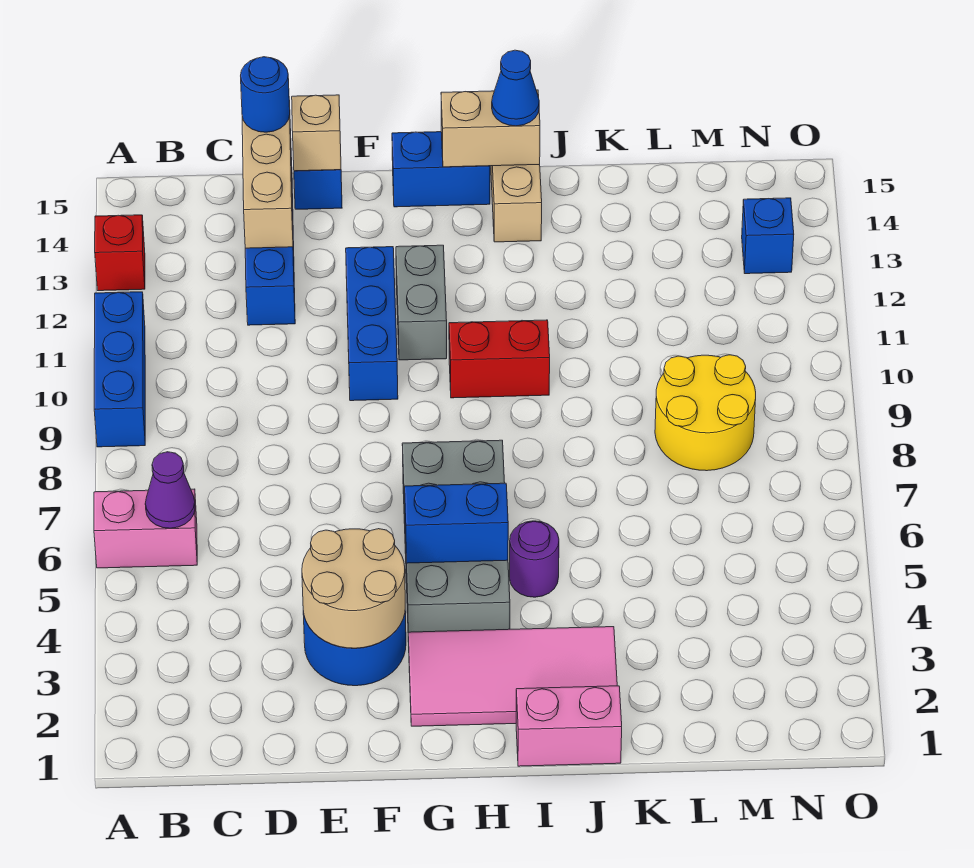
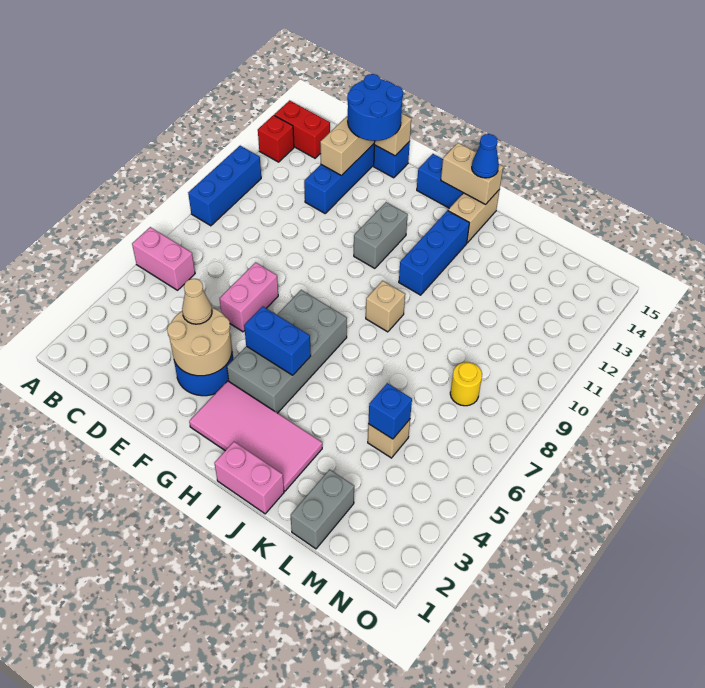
purple cone B6 level 2 -> none
blue round brick D15 level 3 -> blue round brick D14:E15 level 3
none -> tan cone E4 level 3
none -> pink brick E6:E7 level 1
blue brick F10:F12 level 1 -> blue brick I11:I13 level 1
red brick H10:I10 level 1 -> red brick A14:B14 level 1
purple round brick I5 level 1 -> none
none -> tan brick I9 level 1
none -> grey brick L1:L2 level 1
none -> tan brick L5 level 1
yellow round brick L8:M9 level 1 -> yellow round brick M8 level 1
blue brick N13 level 1 -> blue brick L5 level 2

